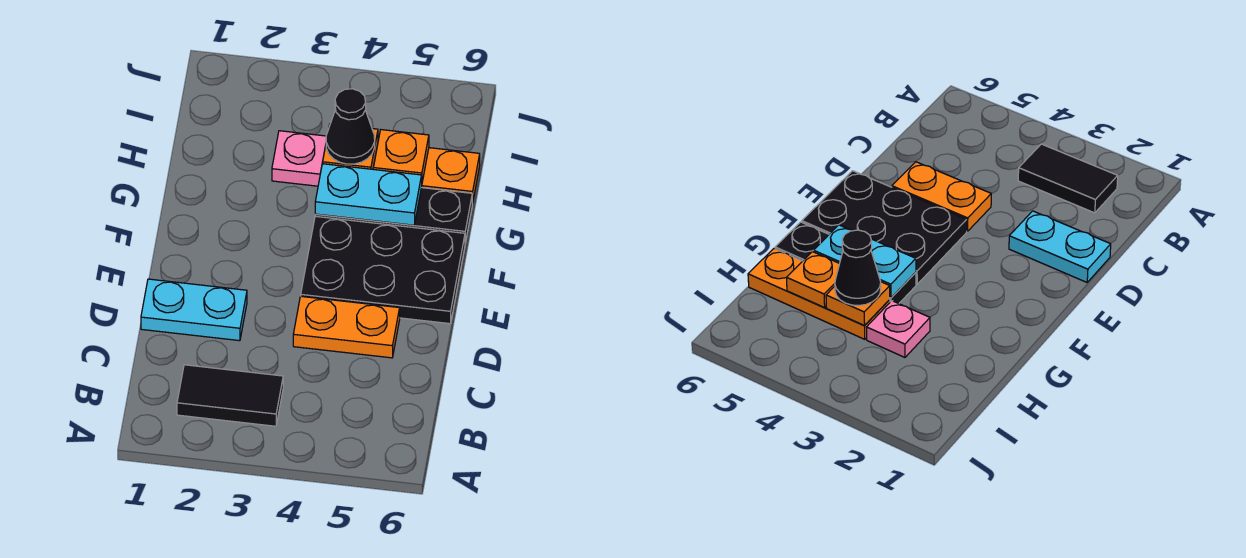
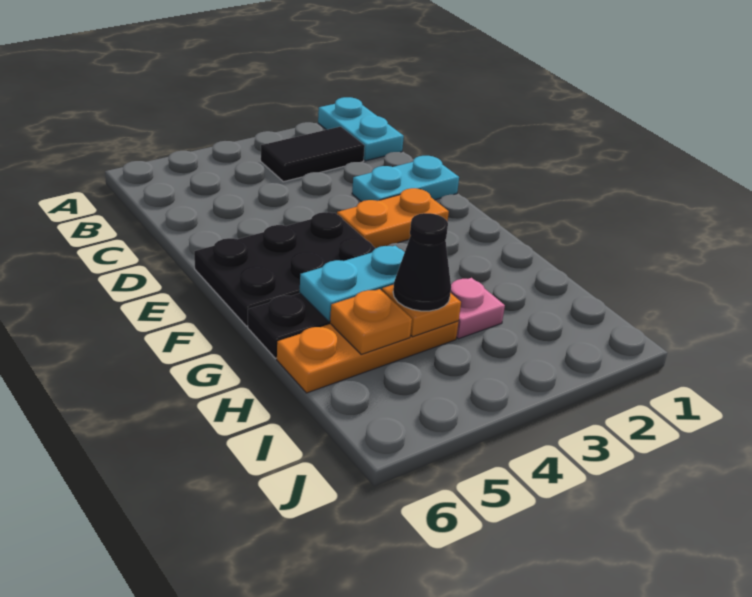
none -> cyan plate A1:B1 level 1
orange plate D4:D5 level 1 -> orange plate E2:E3 level 1

